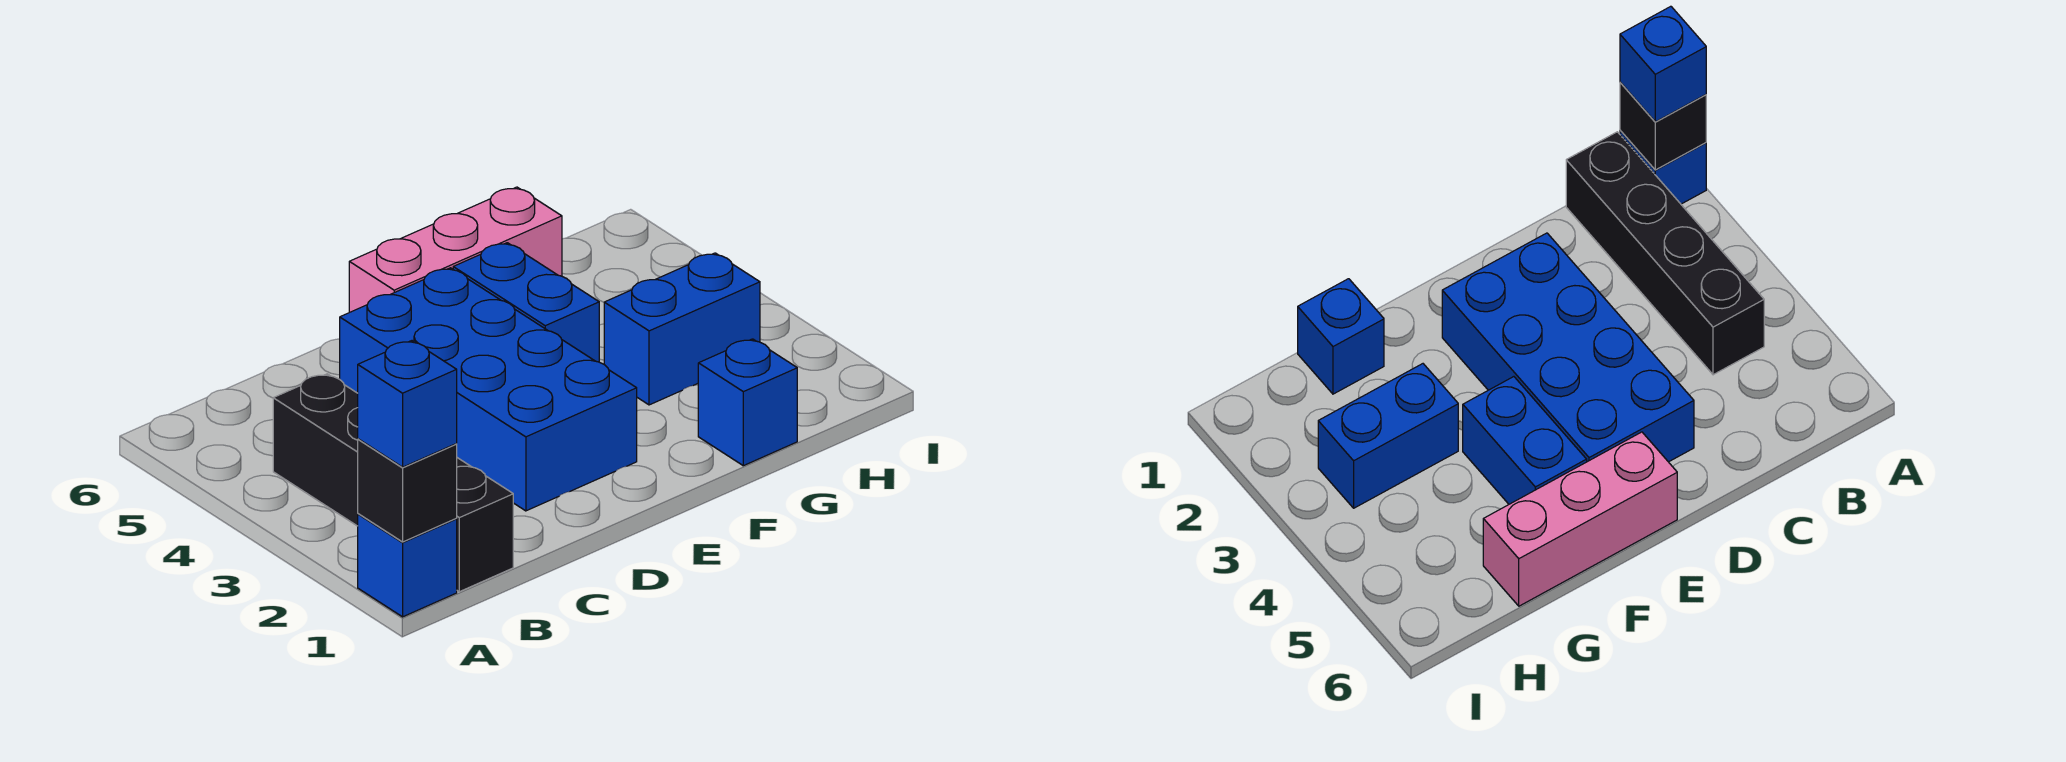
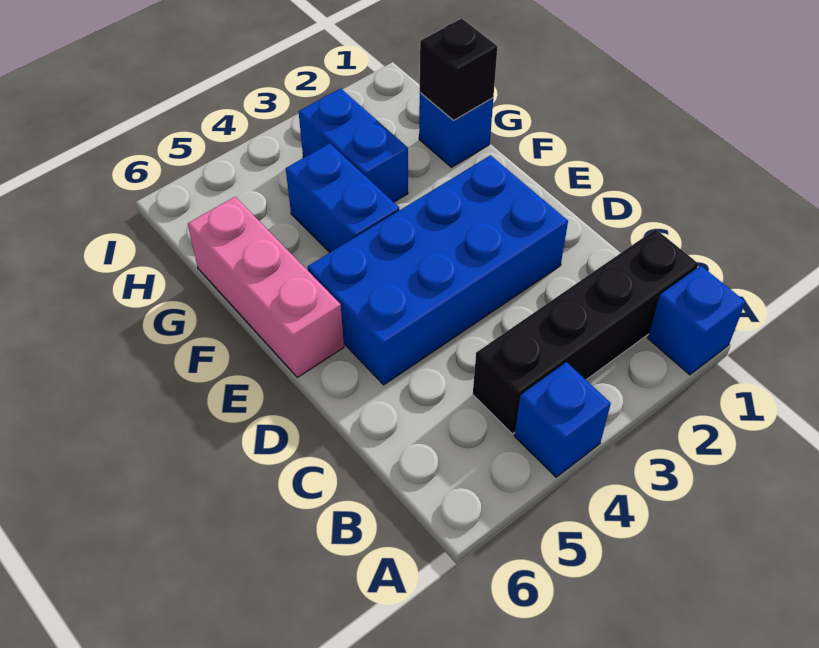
black brick A1 level 2 -> black brick G1 level 2
blue brick A1 level 3 -> blue brick A4 level 1
blue brick F4:F5 level 1 -> blue brick F4:G4 level 1

